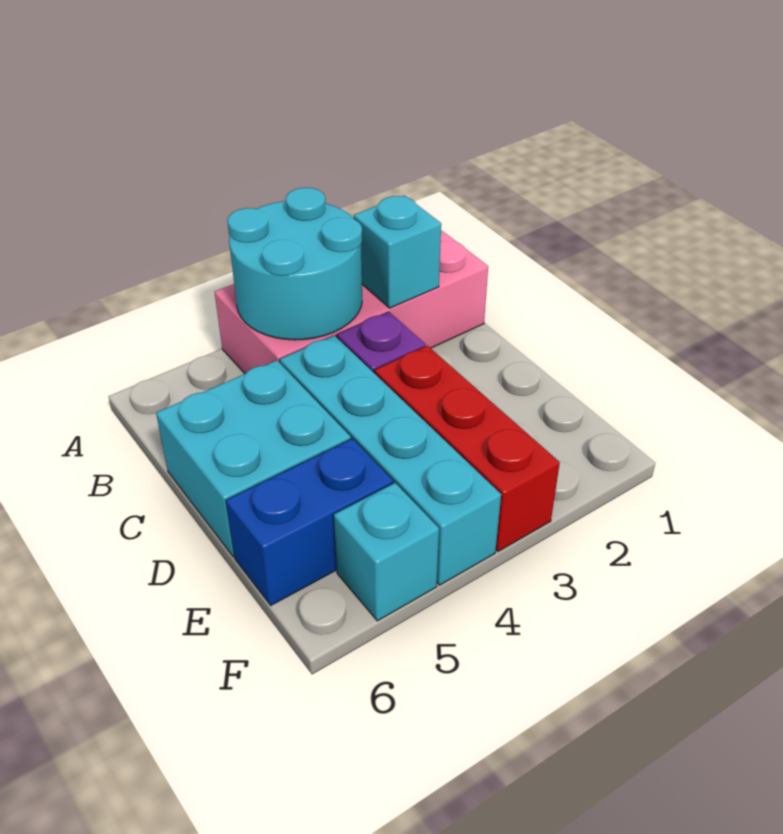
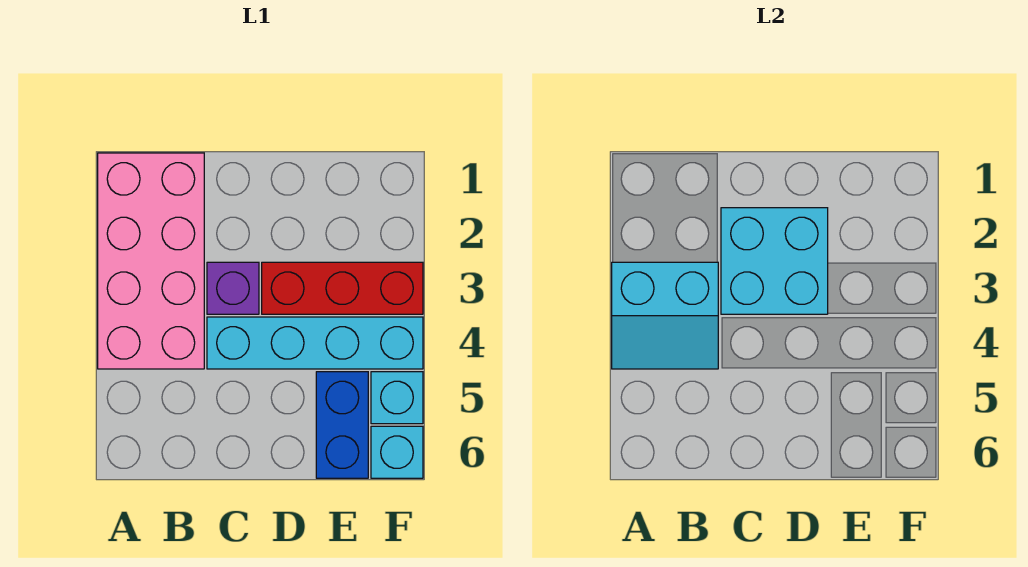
cyan round brick A3:B4 level 2 -> cyan slope A3:B4 level 2 top 3
cyan brick B2 level 2 -> cyan brick F6 level 1
cyan brick C5:D6 level 1 -> cyan brick C2:D3 level 2

